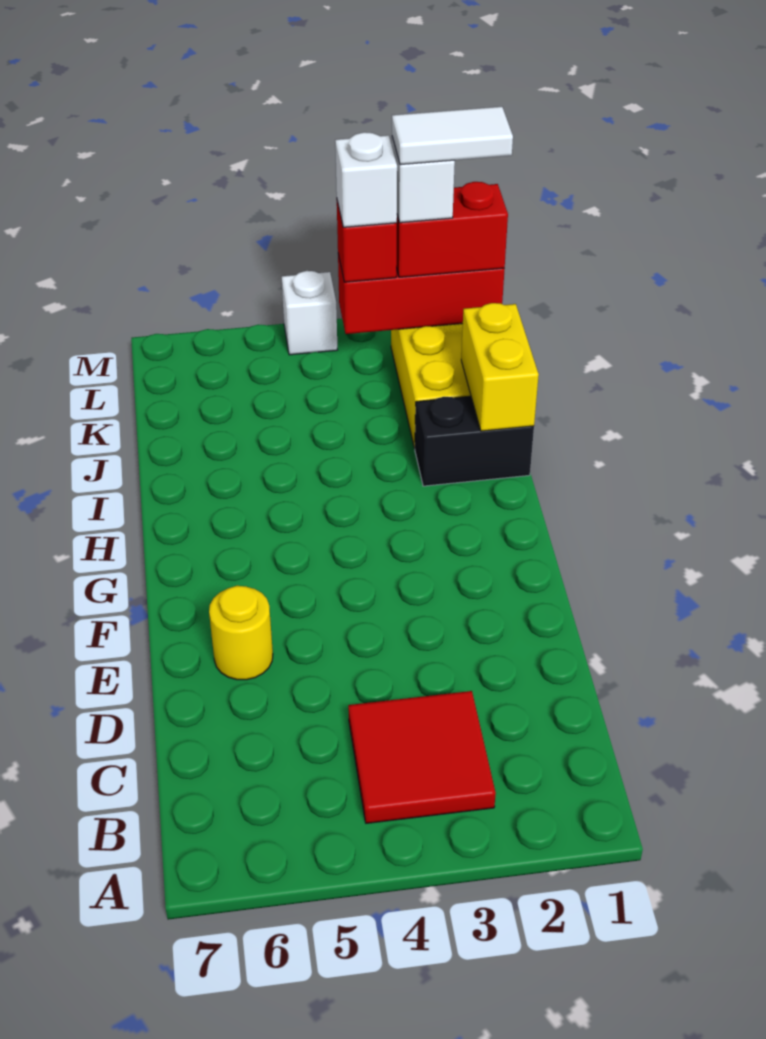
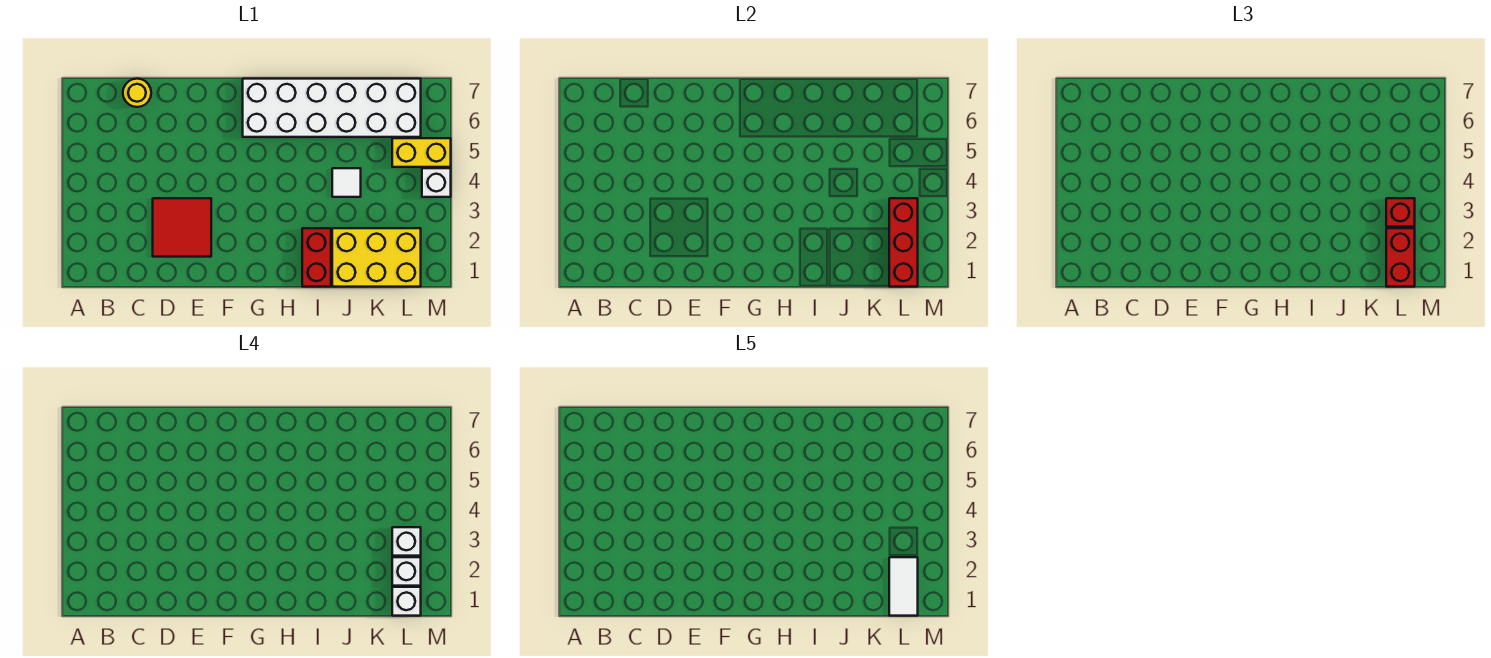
red tile B3:C4 level 1 -> red tile D2:E3 level 1
yellow round brick E6 level 1 -> yellow round brick C7 level 1
none -> white brick G6:L7 level 1
black brick I1:I2 level 1 -> red brick I1:I2 level 1
yellow brick I1:J1 level 2 -> yellow brick L5:M5 level 1
none -> white tile J4 level 1
none -> white brick L1 level 4

